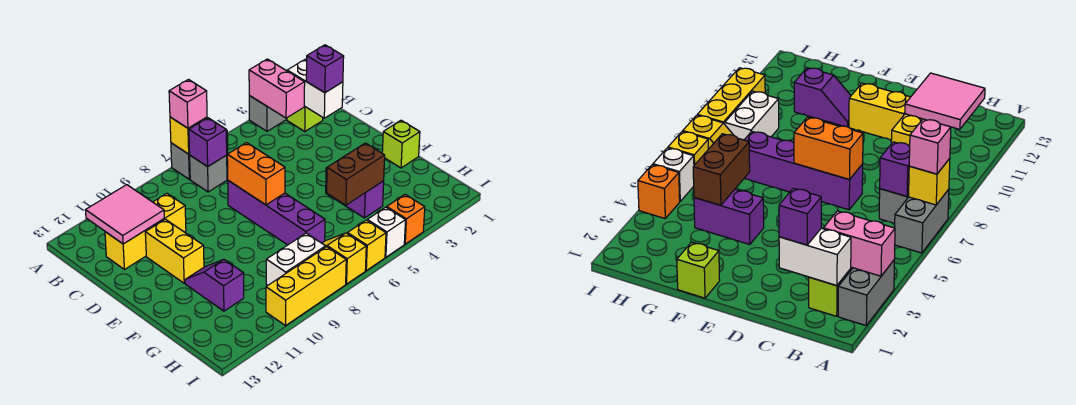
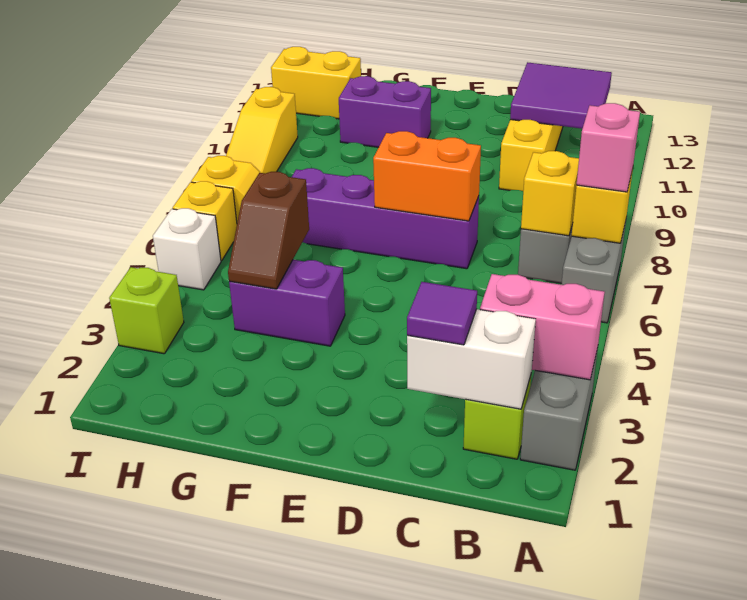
purple brick B7 level 2 -> yellow brick B7 level 2
pink tile B11:C12 level 2 -> purple tile B11:C12 level 2
purple brick C2 level 3 -> purple tile C2 level 3
yellow brick D11:E11 level 1 -> yellow brick H12:I12 level 1
lime brick F1 level 1 -> lime brick I3 level 1
purple slope F11:G11 level 1 top G -> purple brick F11:G11 level 1
brown brick G4:G5 level 2 -> brown slope G4:G5 level 2 top 5
white brick H8:H9 level 1 -> none
orange brick I4 level 1 -> none
yellow brick I8:I10 level 1 -> yellow slope I8:I10 level 1 top 10

